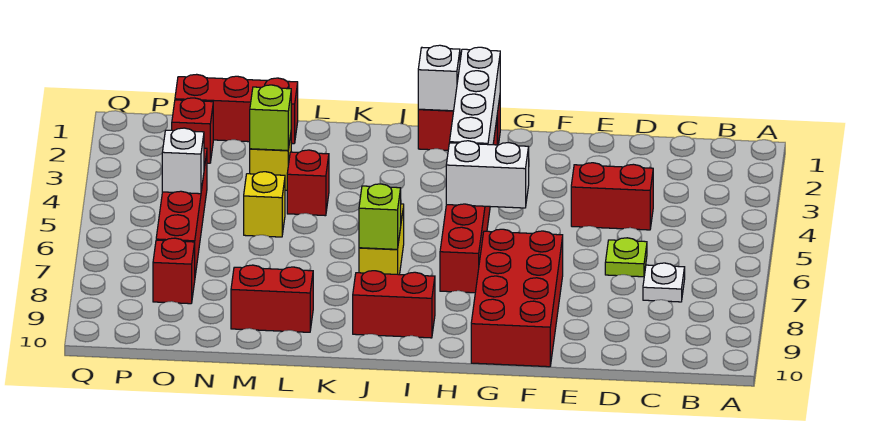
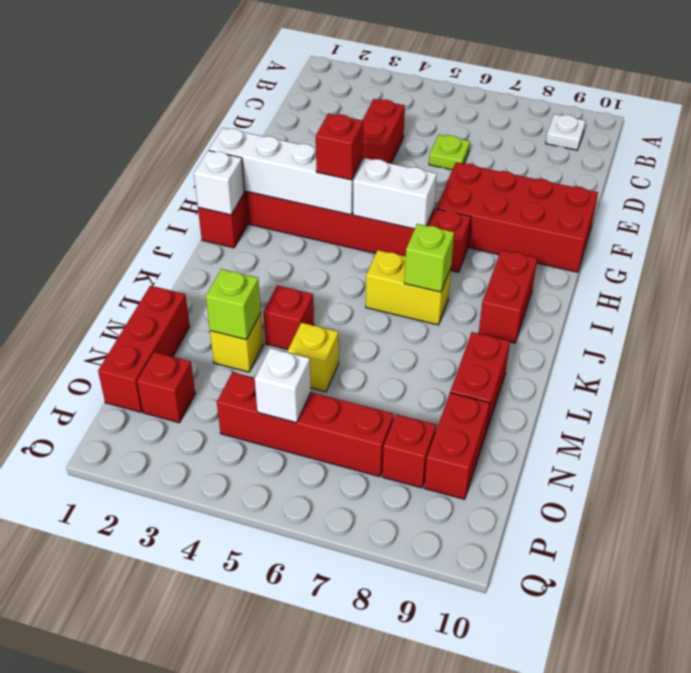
white plate C7 level 1 -> white plate B9 level 1
white brick G5:H5 level 2 -> white brick H5:H6 level 2
none -> red brick H4 level 3
none -> red brick N9:O9 level 1

